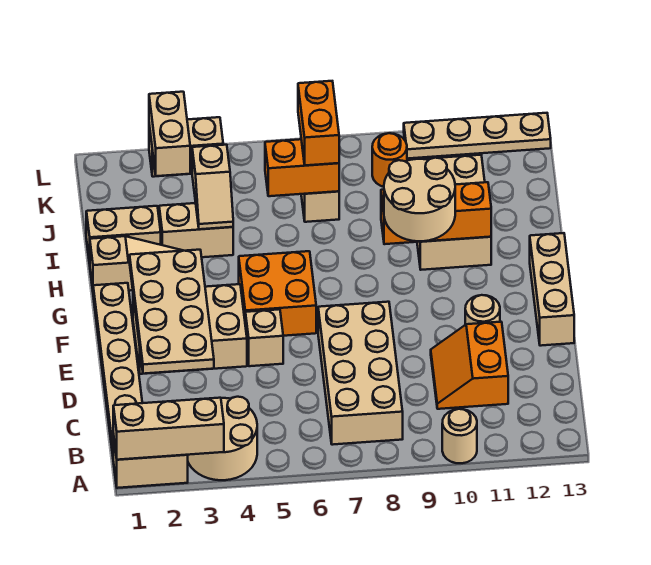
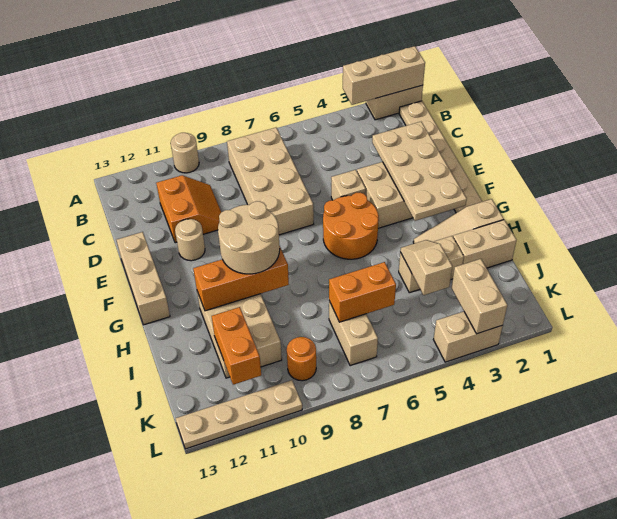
tan round brick A3:B4 level 1 -> none
orange brick F5:G6 level 1 -> orange round brick F5:G6 level 1
orange brick J7:K7 level 3 -> orange brick J11:K11 level 2

